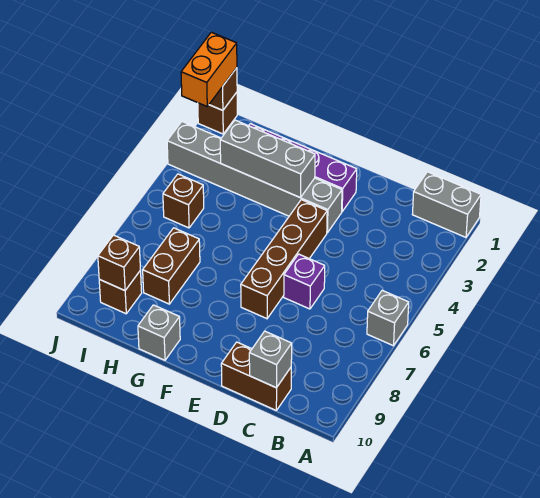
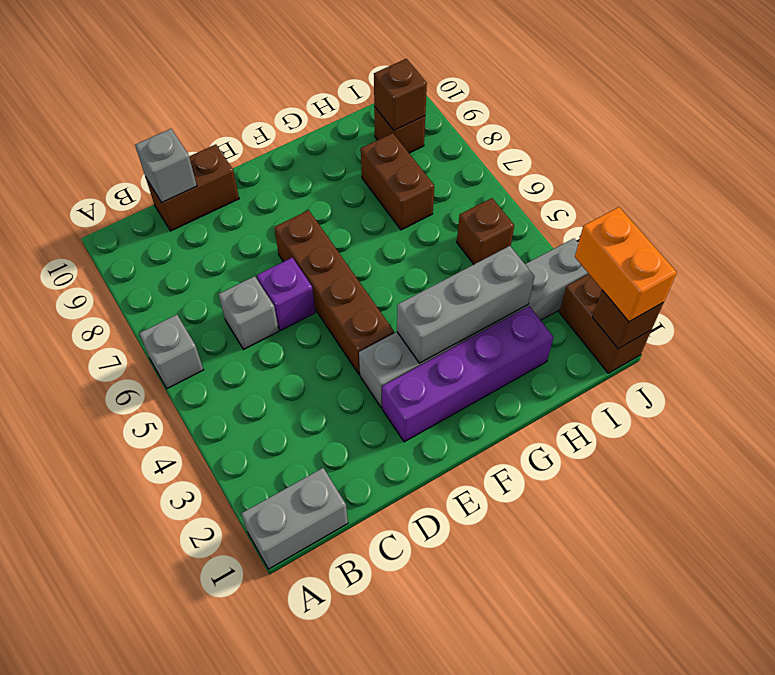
grey brick G10 level 1 -> grey brick C6 level 1
brown brick J1 level 1 -> brown brick J1:J2 level 1

